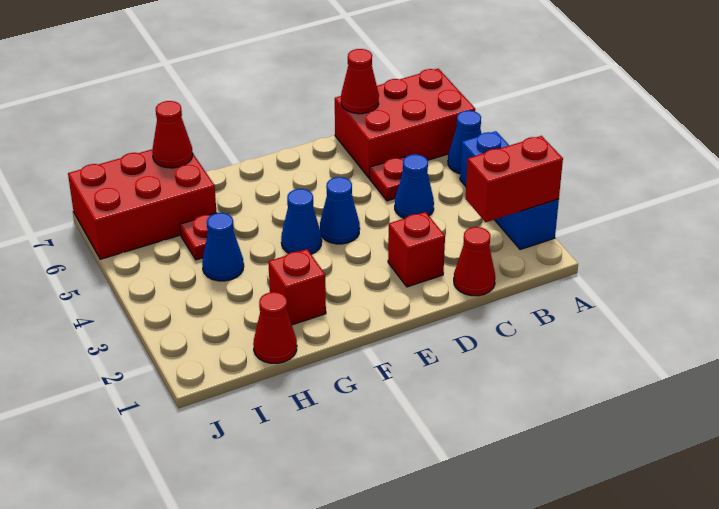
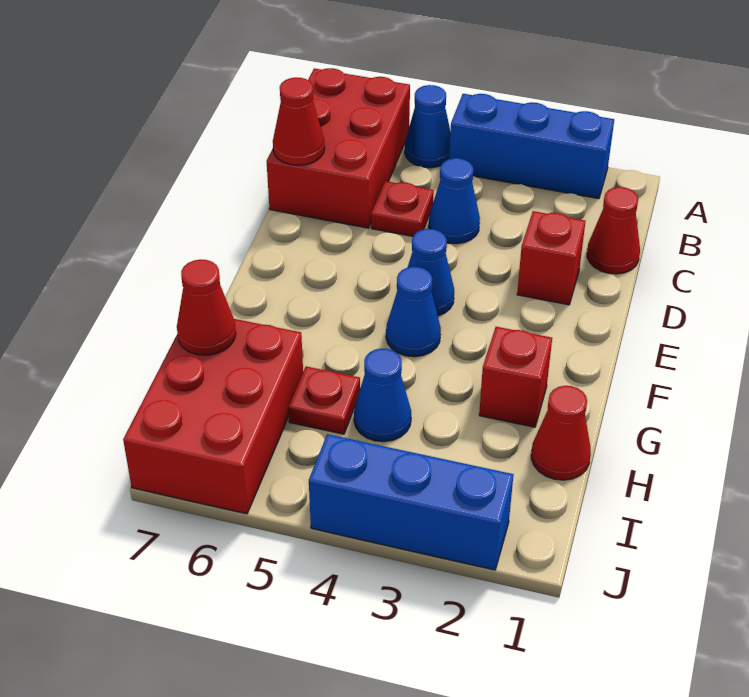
red brick A2:B2 level 2 -> none
none -> blue brick J2:J4 level 1

